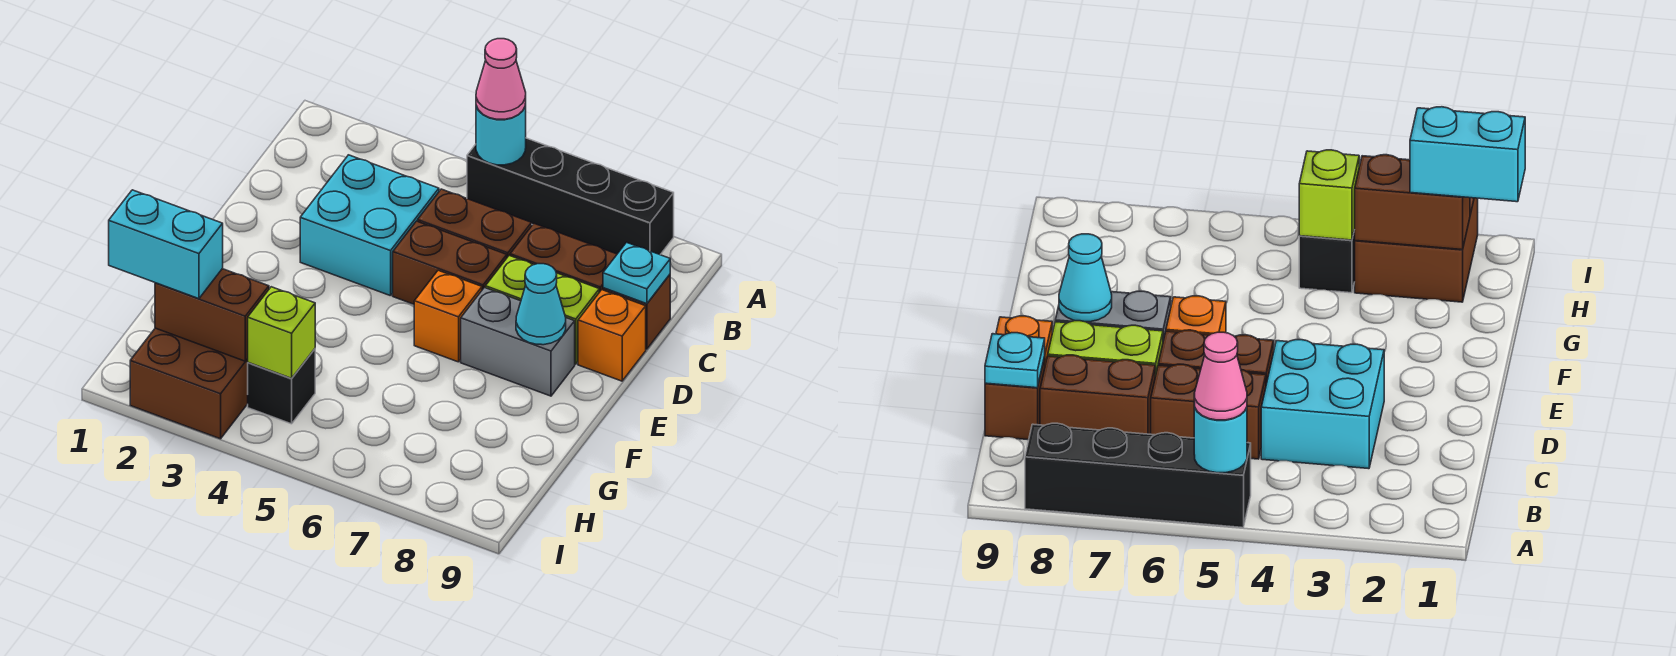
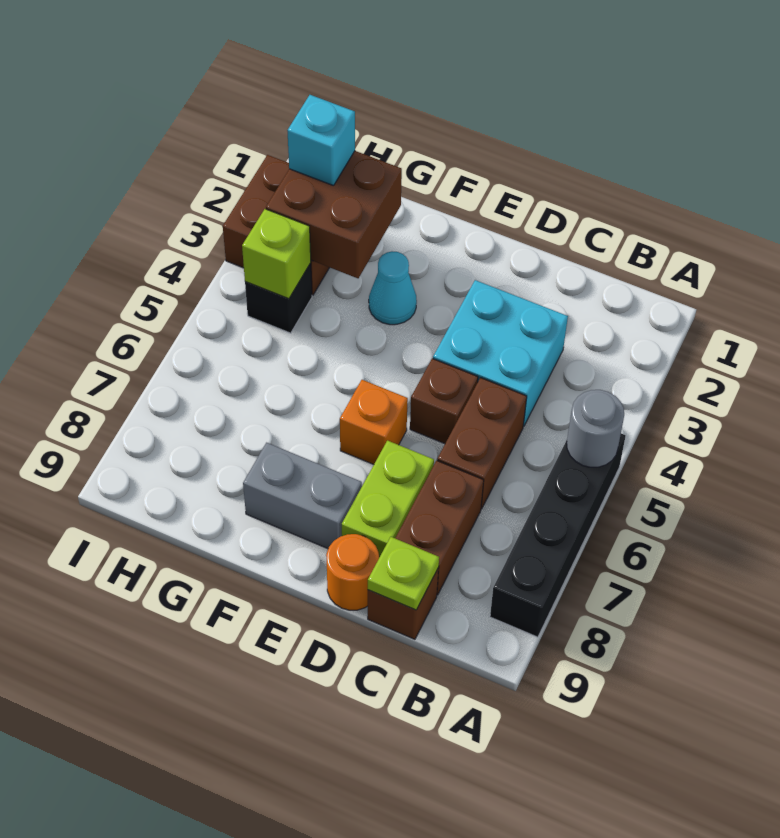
cyan round brick A5 level 2 -> grey round brick A5 level 2
pink cone A5 level 3 -> none
cyan plate C9 level 2 -> lime plate C9 level 2
brown brick D5:D6 level 1 -> brown brick D5 level 1
orange brick D9 level 1 -> orange round brick D9 level 1
grey brick E7:E8 level 1 -> grey brick E8:F8 level 1
cyan cone E8 level 2 -> cyan cone F3 level 1
cyan brick H1:H2 level 3 -> cyan brick H2 level 3
brown brick H2:H3 level 2 -> brown brick G2:H3 level 2

